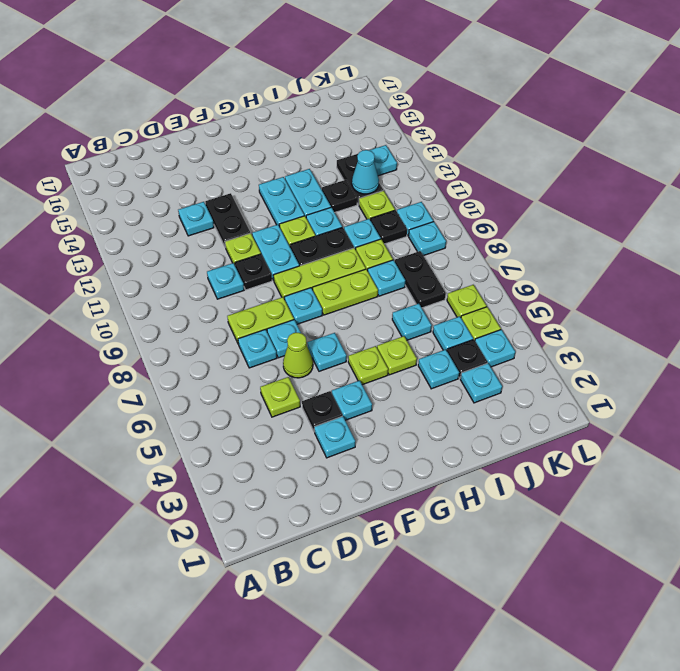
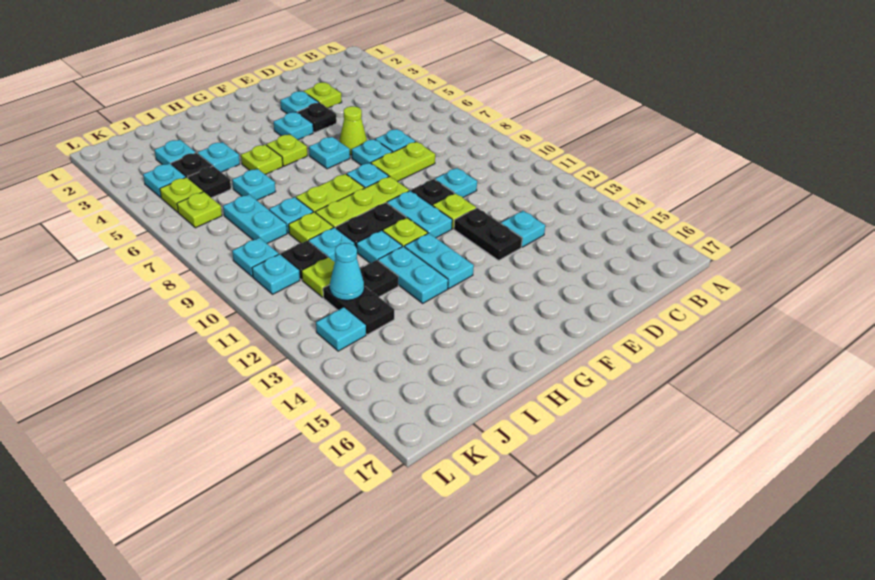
lime plate D5 level 1 -> lime plate D3 level 1
cyan plate J5 level 1 -> black plate J5 level 1
black plate J7:J8 level 1 -> cyan plate J7:J8 level 1

